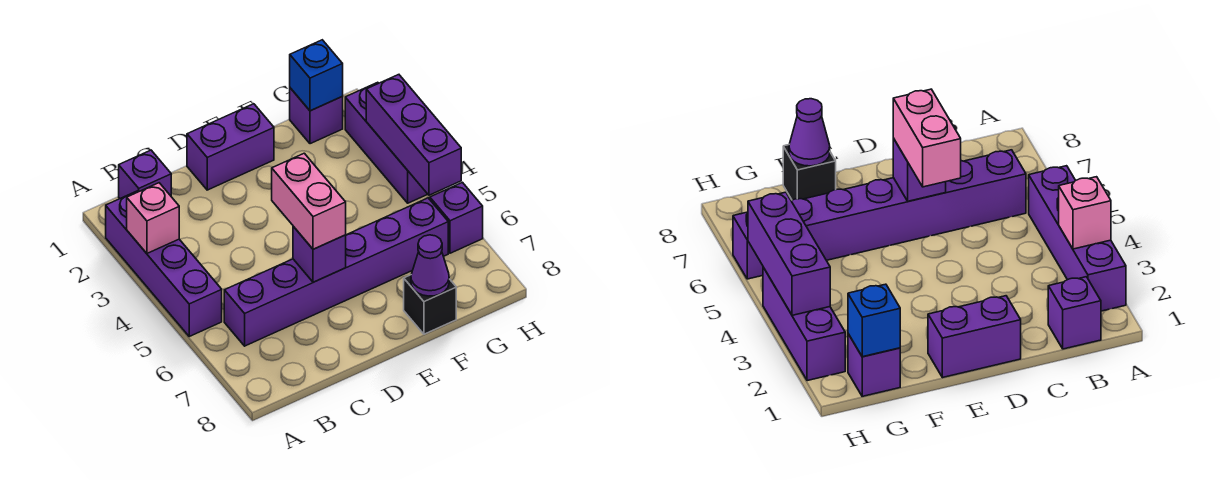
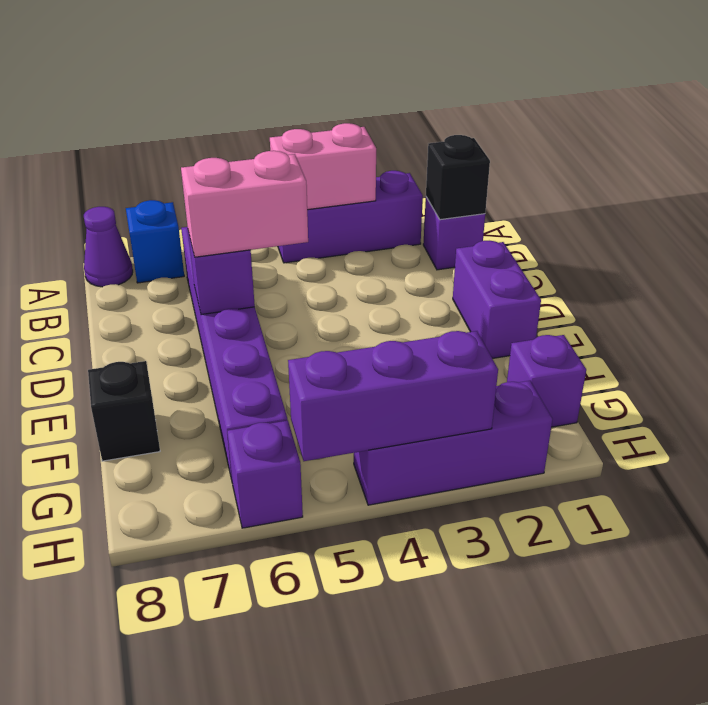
purple brick A2:A5 level 1 -> purple brick A2:A4 level 1
pink brick A3 level 2 -> pink brick A3:A4 level 2
none -> black brick B1 level 2
purple cone F8 level 2 -> purple cone A8 level 1
blue brick G1 level 2 -> blue brick A7 level 1

